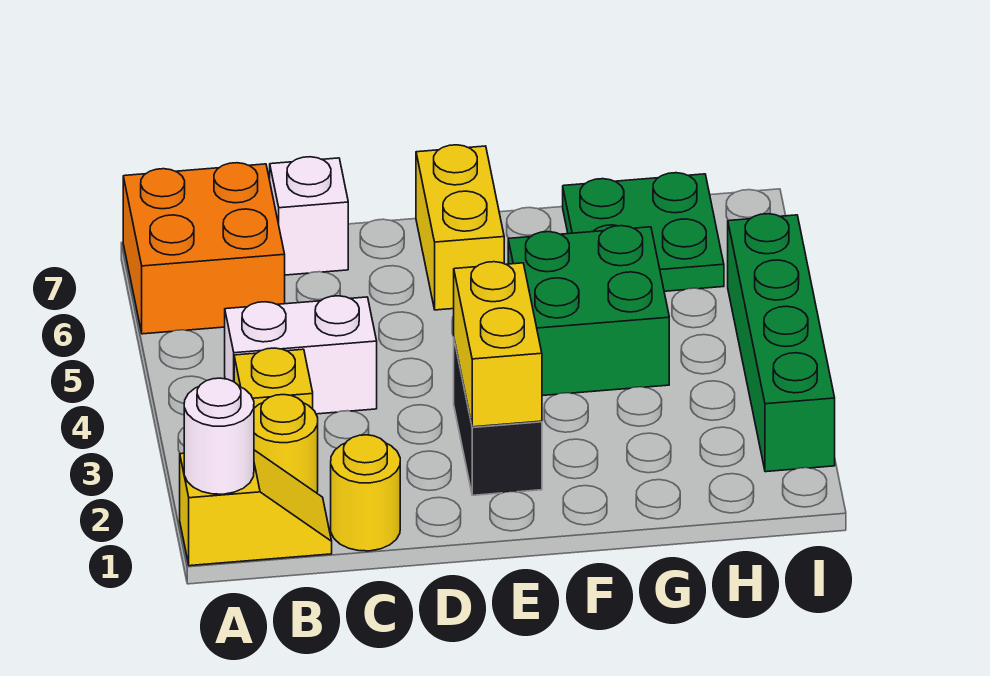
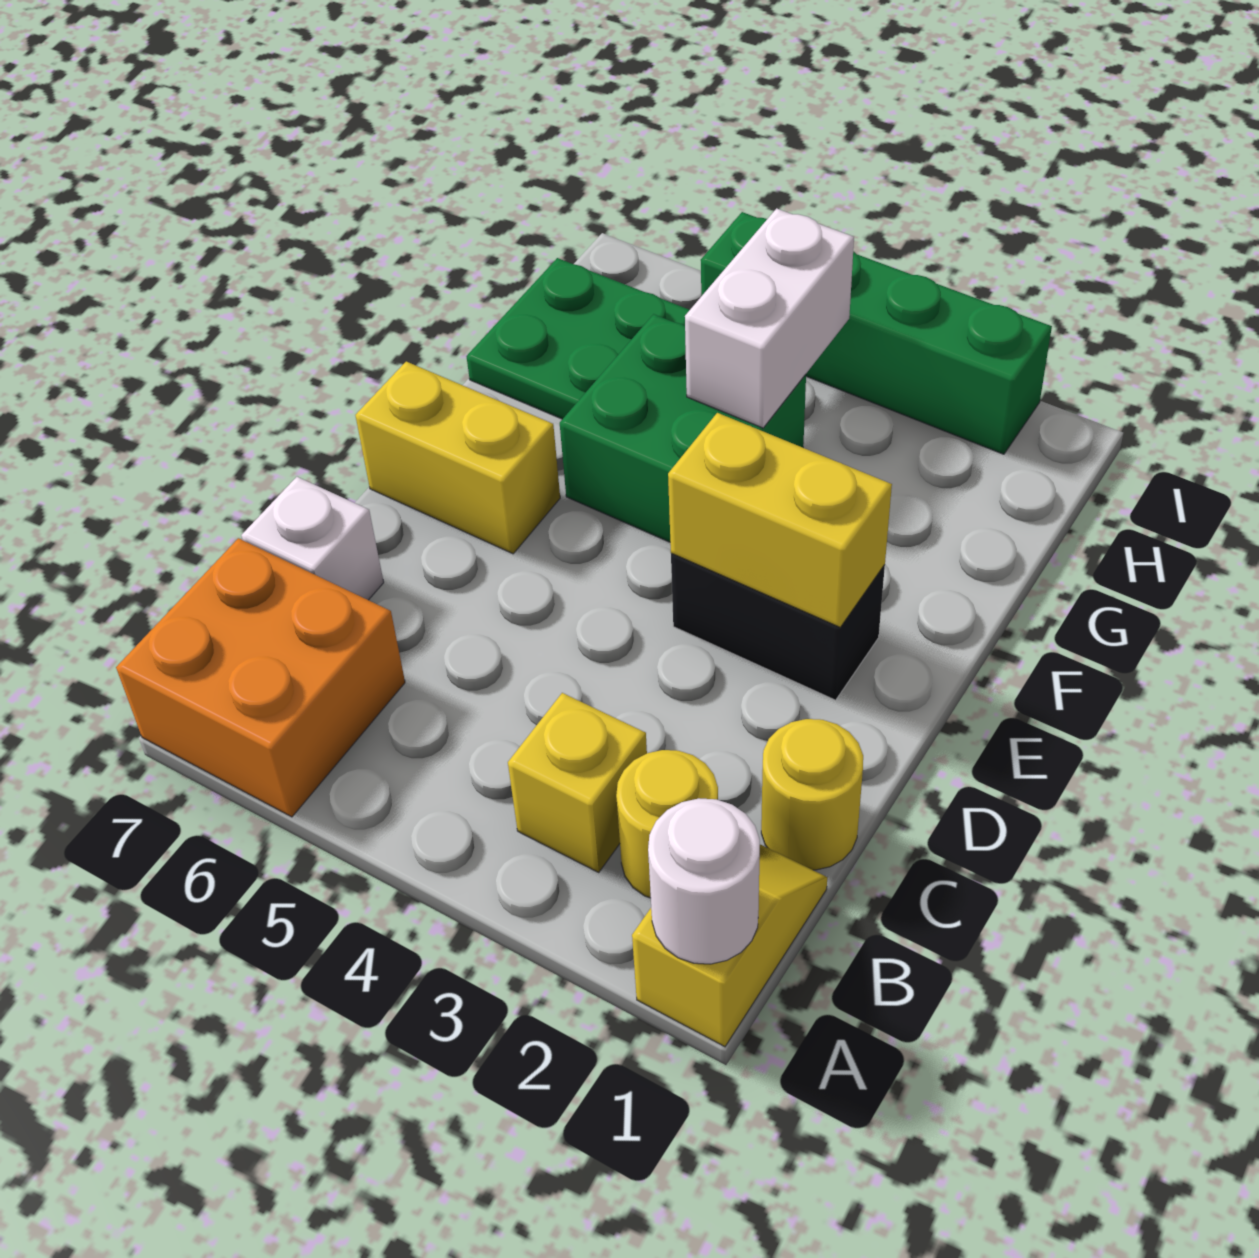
white brick B4:C4 level 1 -> white brick G4:H4 level 2

